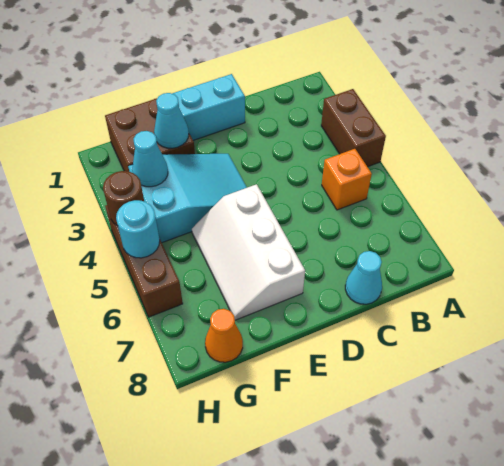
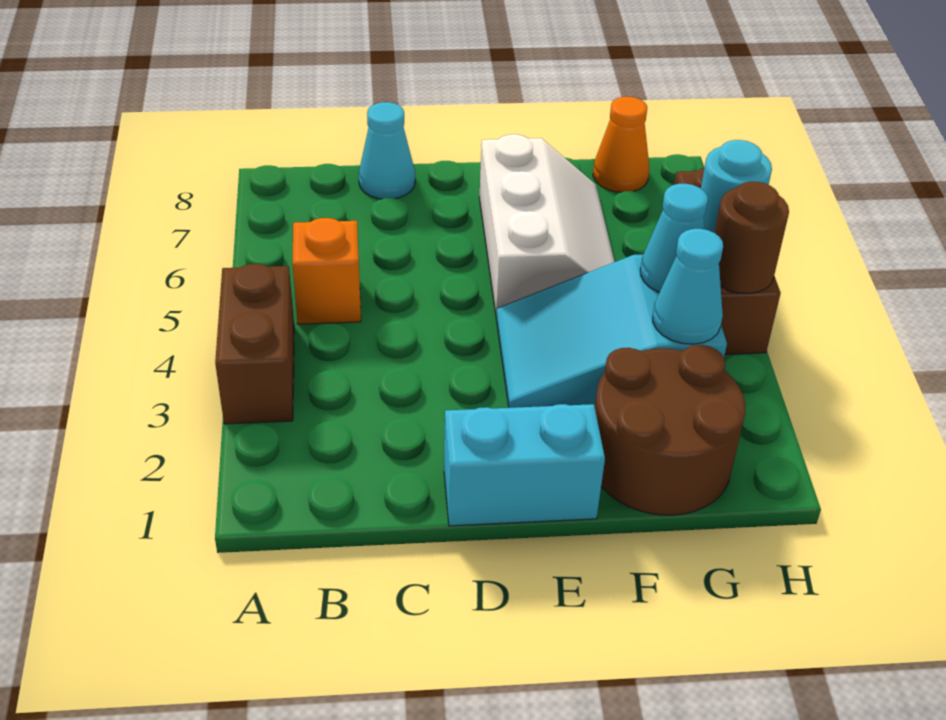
brown brick F1:G2 level 1 -> brown round brick F1:G2 level 1
cyan cone F2 level 2 -> cyan cone G4 level 2

